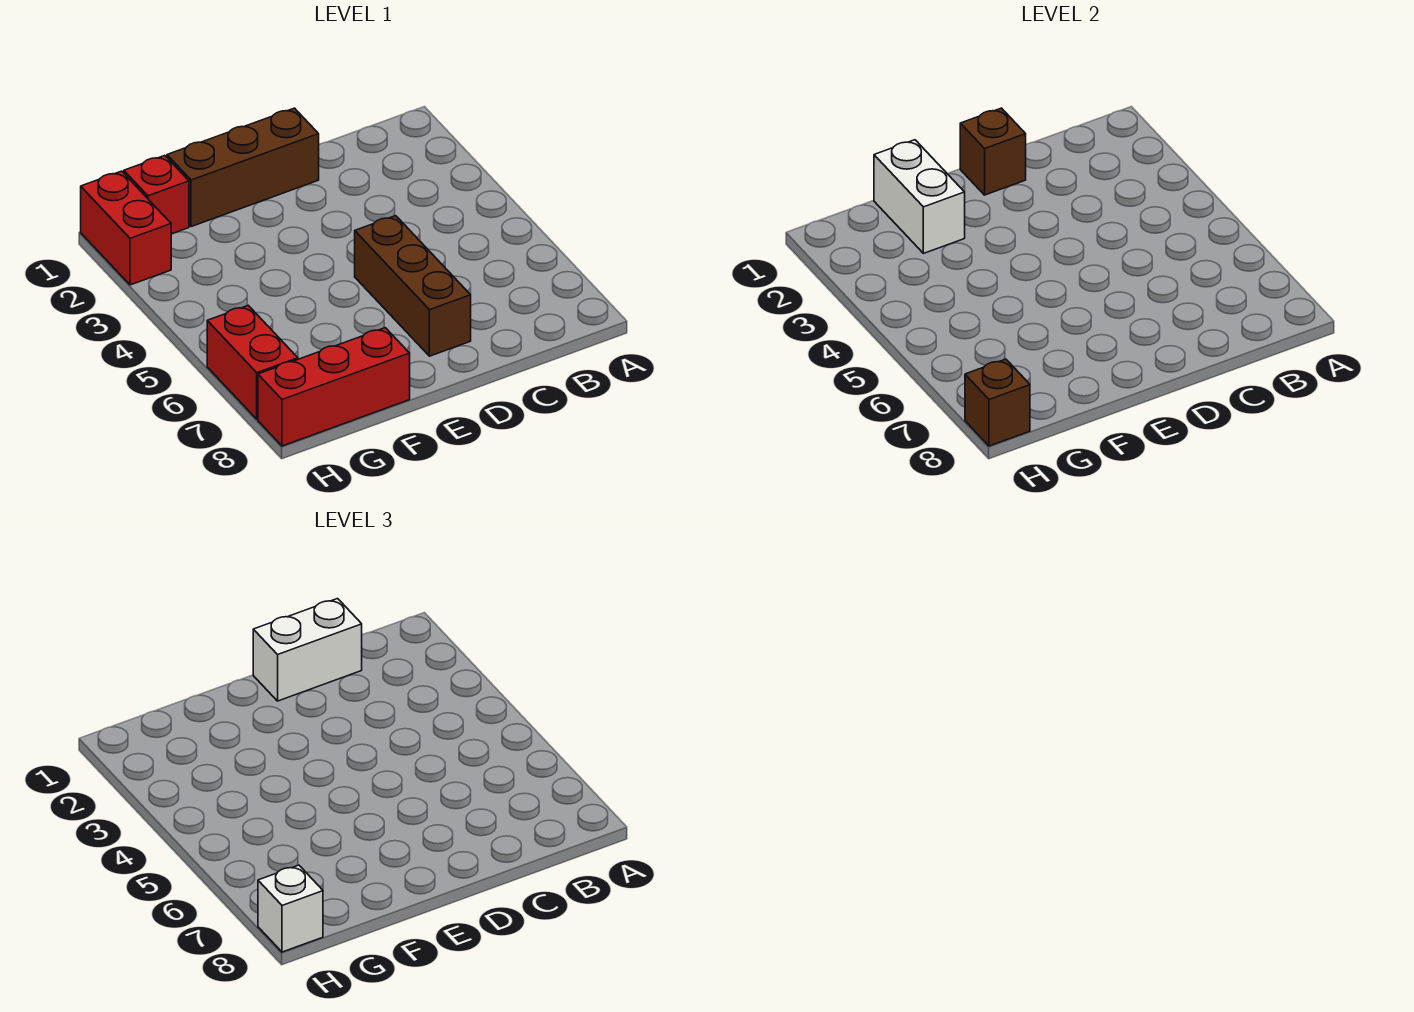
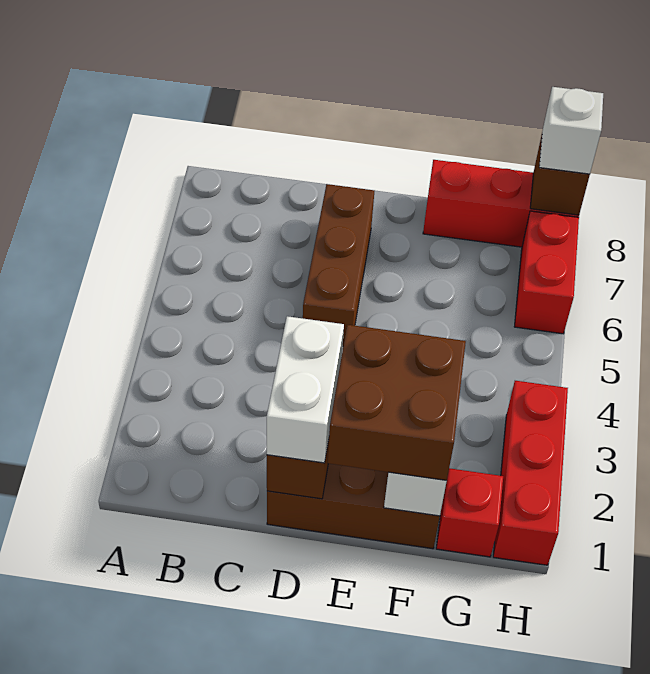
white brick C1:D1 level 3 -> white brick D1:D2 level 3
none -> brown brick E1:F2 level 3
red brick H1:H2 level 1 -> red brick H1:H3 level 1

